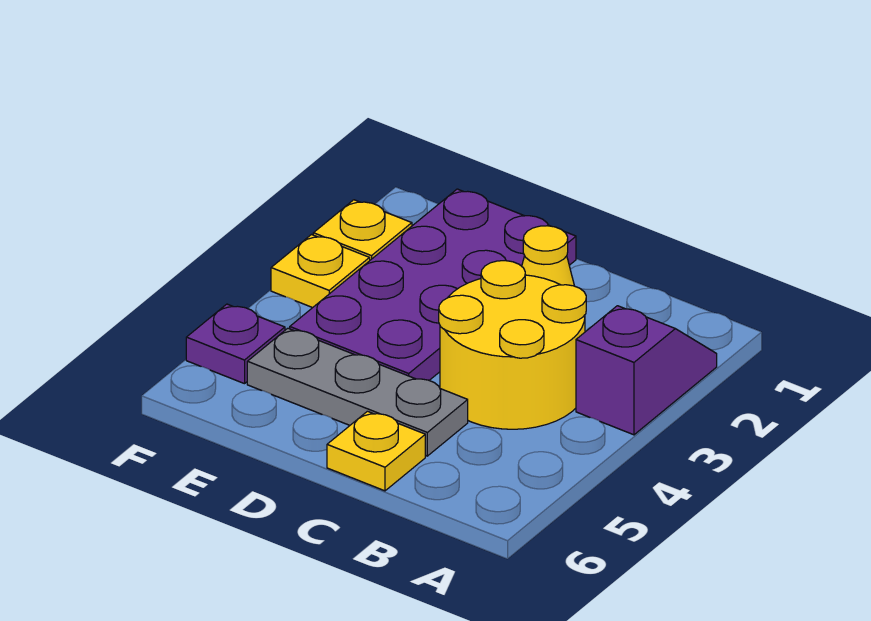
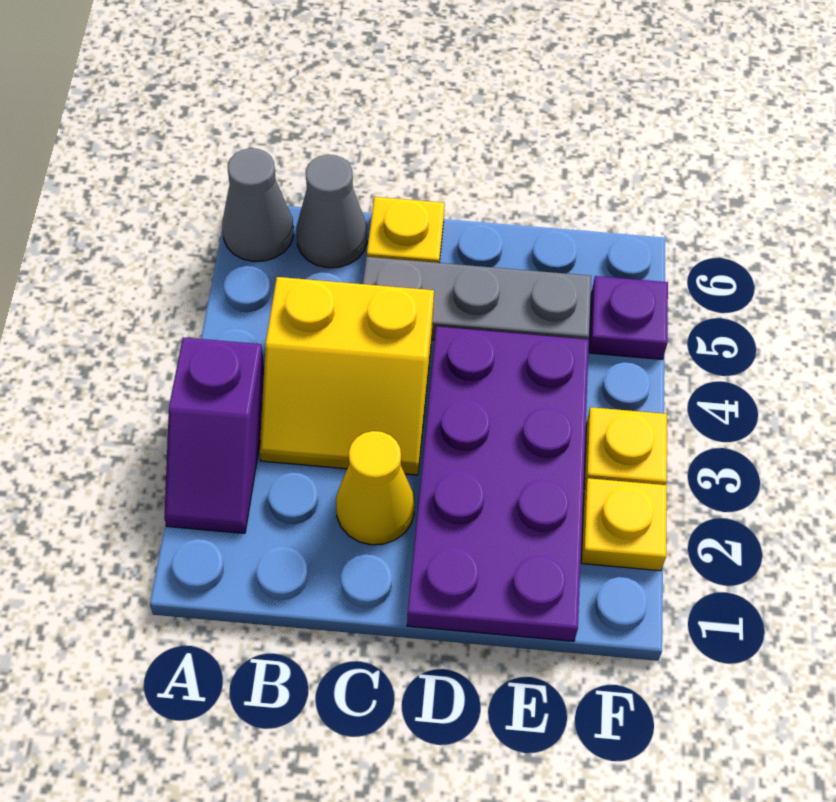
none -> grey cone A6 level 1
yellow round brick B3:C4 level 1 -> yellow slope B3:C4 level 1 top 4
none -> grey cone B6 level 1

